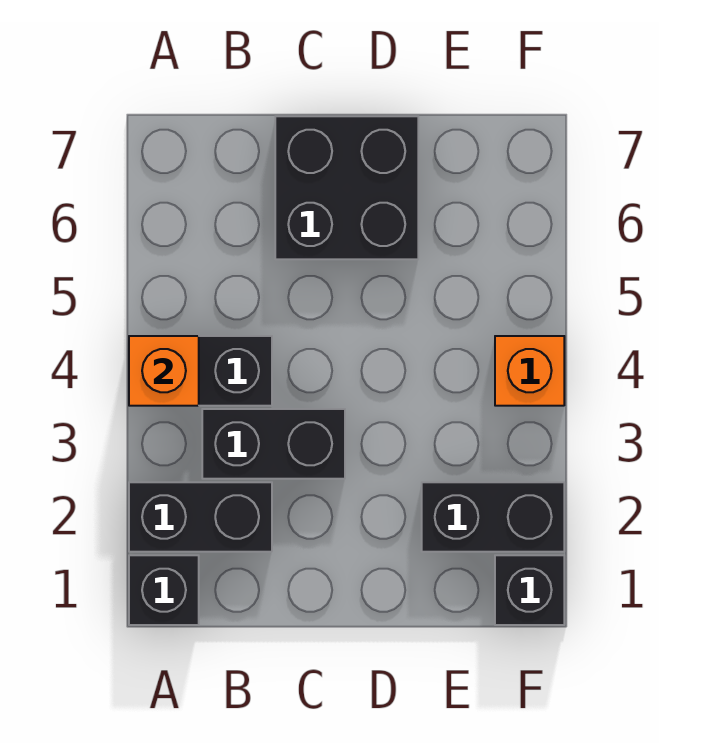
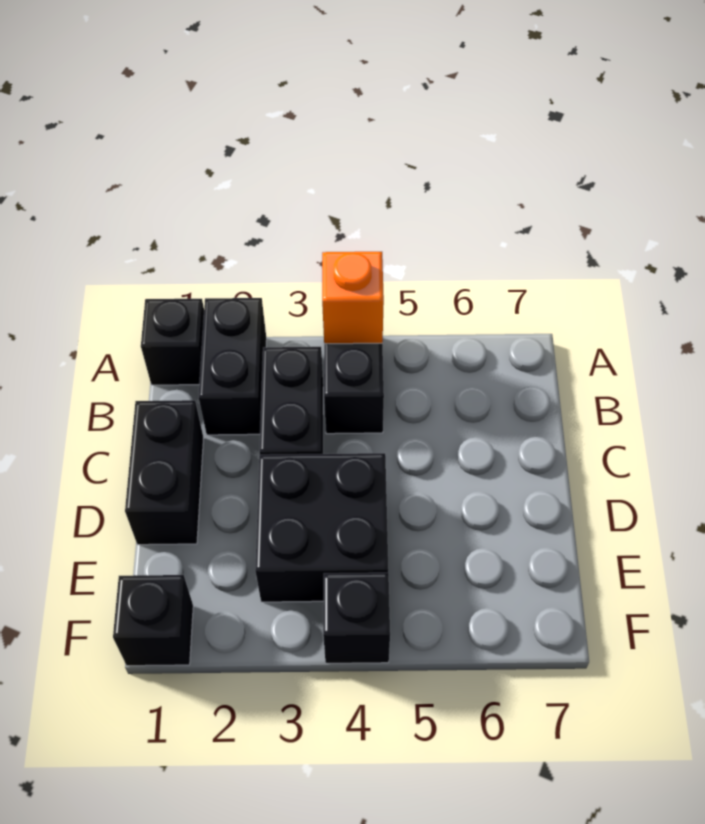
black brick C6:D7 level 1 -> black brick D3:E4 level 1
black brick E2:F2 level 1 -> black brick C1:D1 level 1
orange brick F4 level 1 -> black brick F4 level 1

